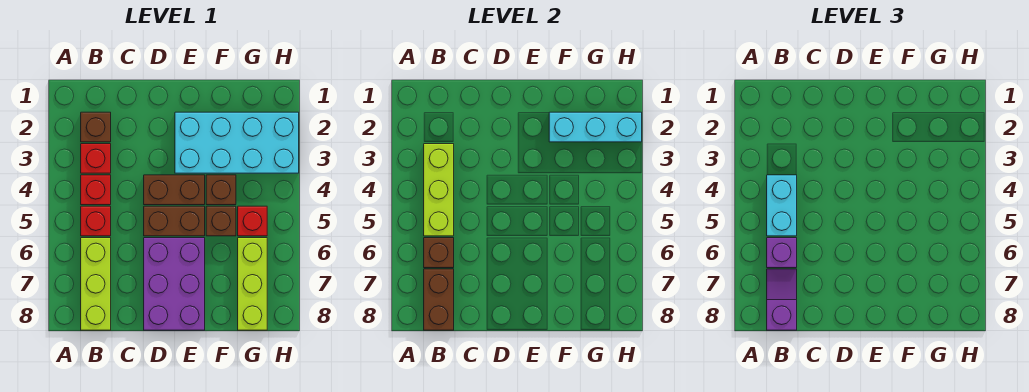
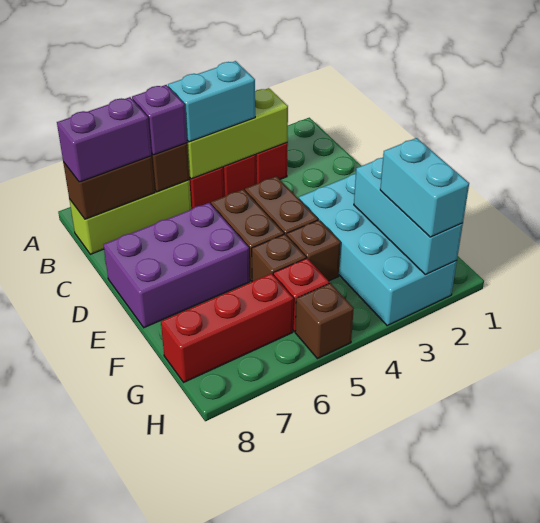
brown brick B2 level 1 -> brown brick H5 level 1
purple slope B7:B8 level 3 top 8 -> purple brick B7:B8 level 3
none -> cyan brick G2:H2 level 3
lime brick G6:G8 level 1 -> red brick G6:G8 level 1

